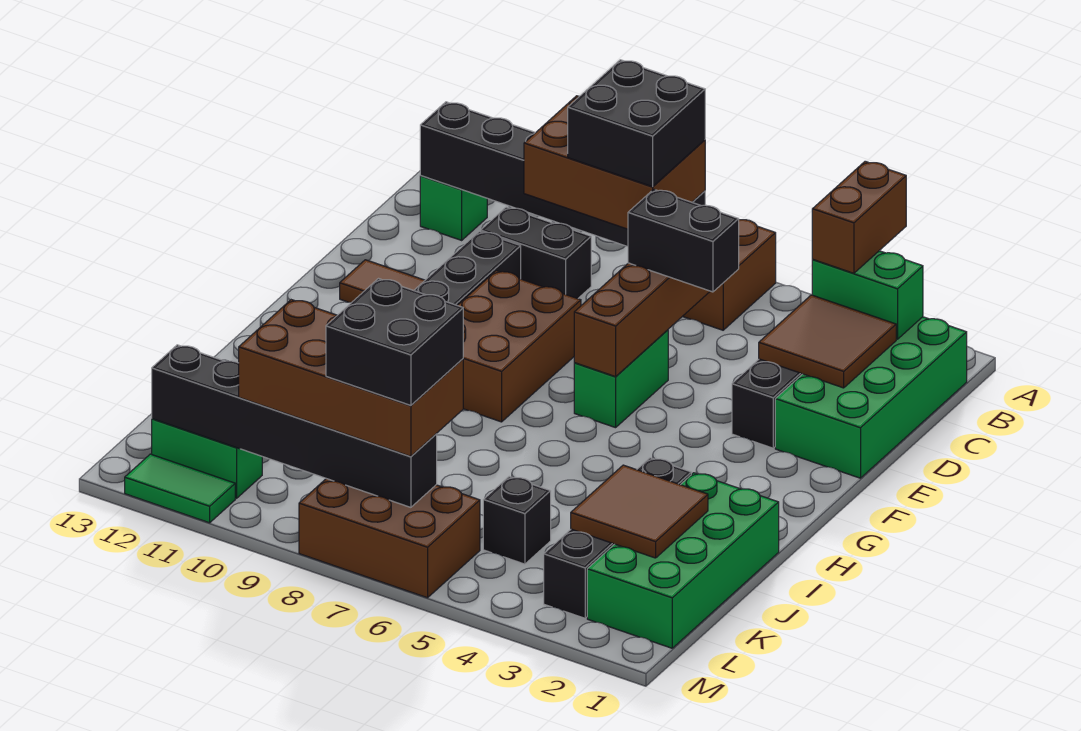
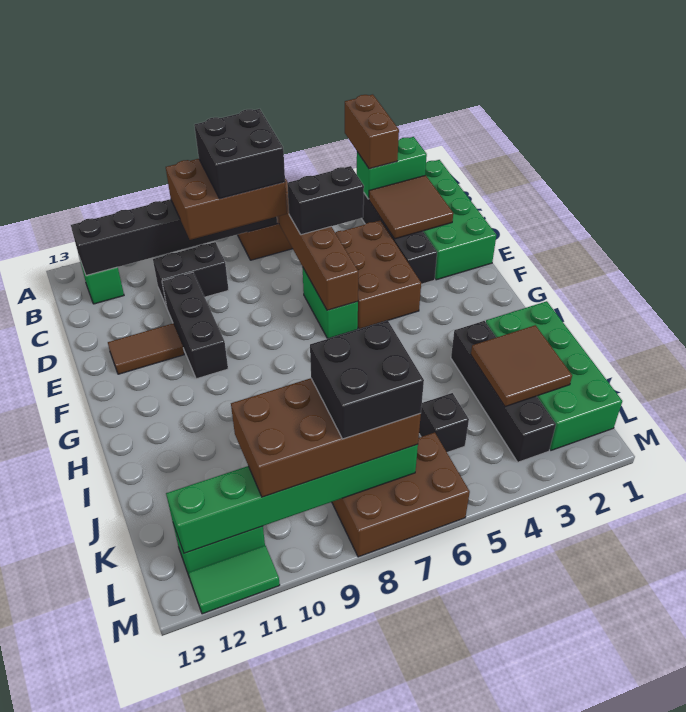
brown brick E8:G9 level 1 -> brown brick D4:F5 level 1
black brick L7:L12 level 2 -> green brick L7:L12 level 2

